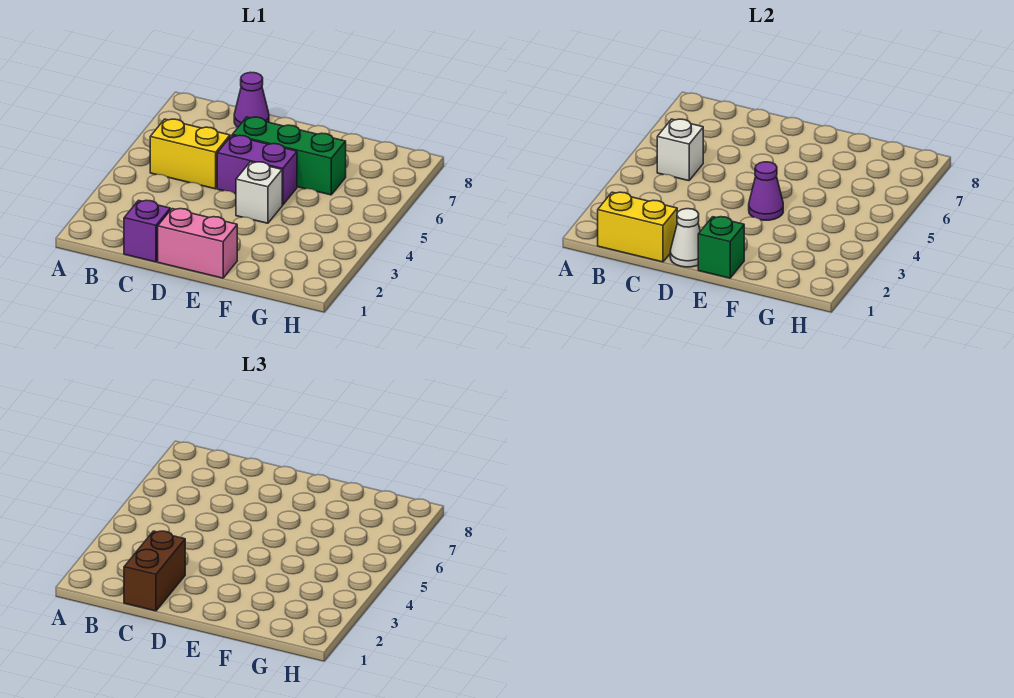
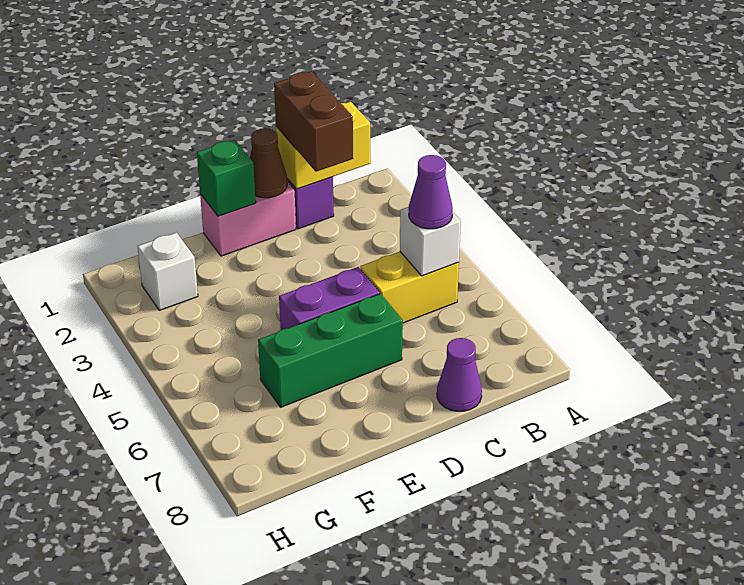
white cone D1 level 2 -> brown cone D1 level 2
white brick E4 level 1 -> white brick G2 level 1
purple cone E4 level 2 -> purple cone B5 level 3

